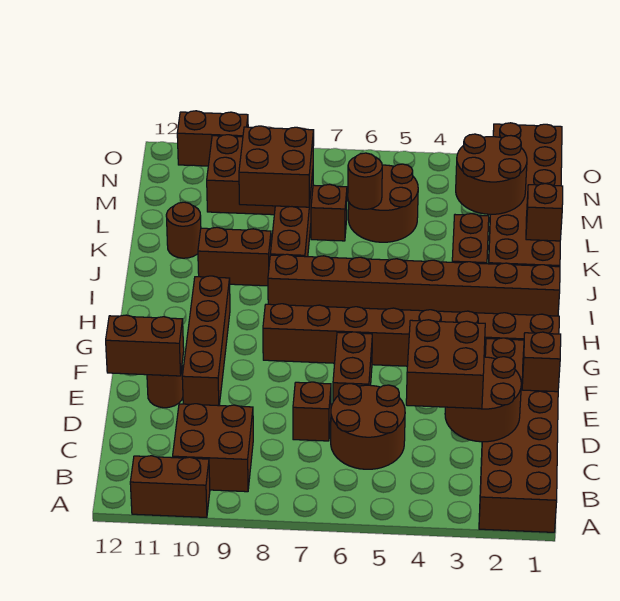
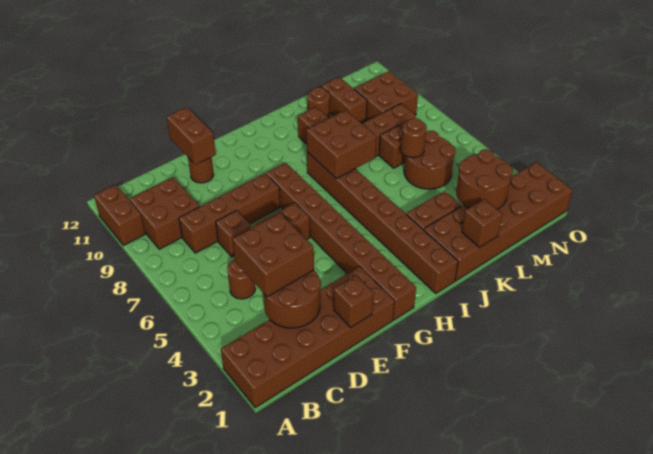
brown round brick C5:D6 level 1 -> brown round brick C5 level 1
brown brick E10:H10 level 1 -> brown brick C8:F8 level 1
brown brick L8:M9 level 2 -> brown brick I7:J8 level 2
brown brick O10:O11 level 1 -> brown brick L10:L11 level 1

